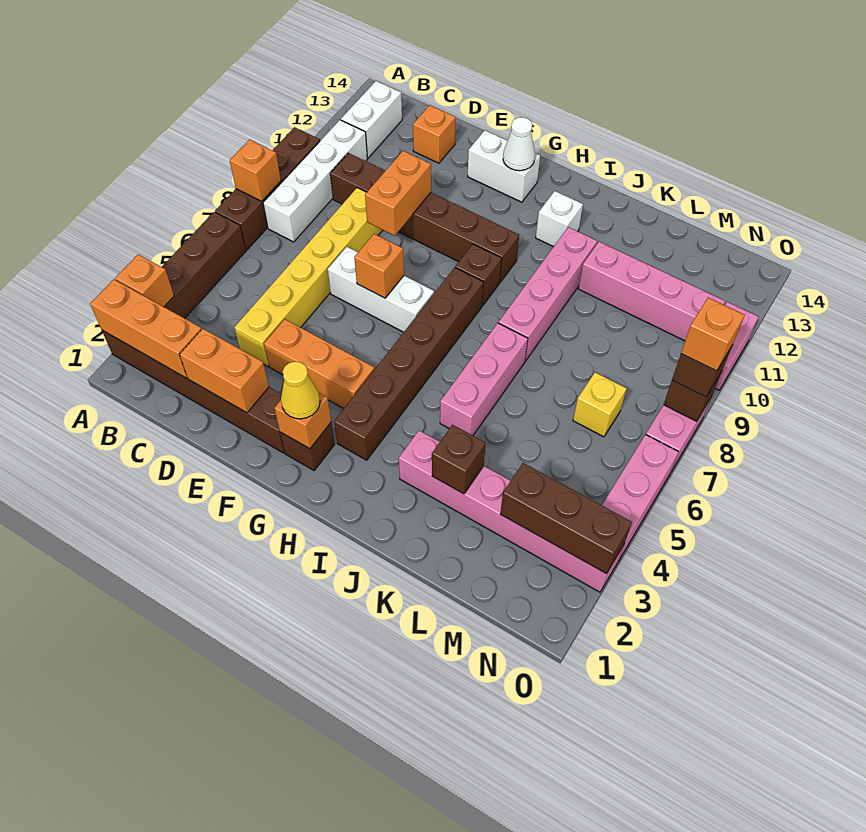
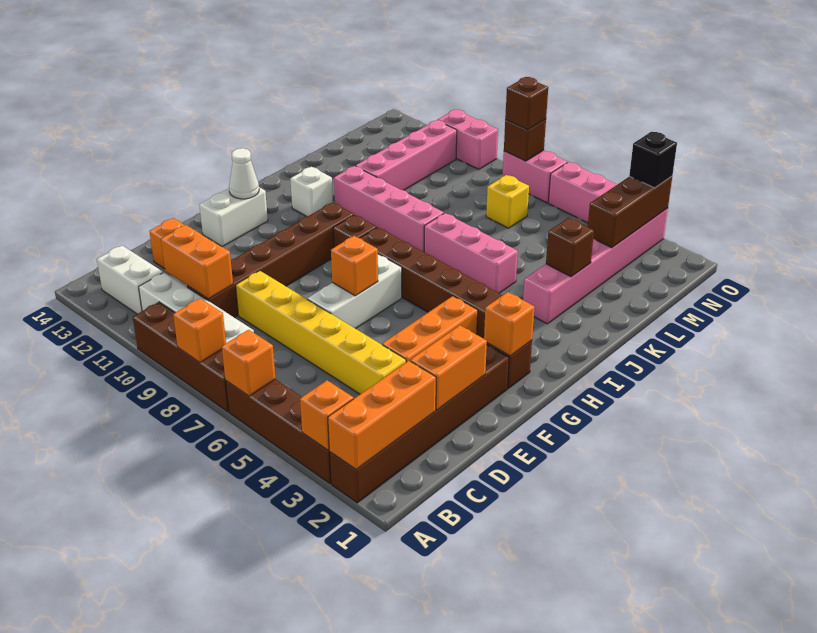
orange brick E9:E10 level 2 -> orange brick C10:C11 level 2
yellow cone G2 level 3 -> none
none -> black brick O3 level 3
orange brick O8 level 4 -> orange brick A6 level 2

